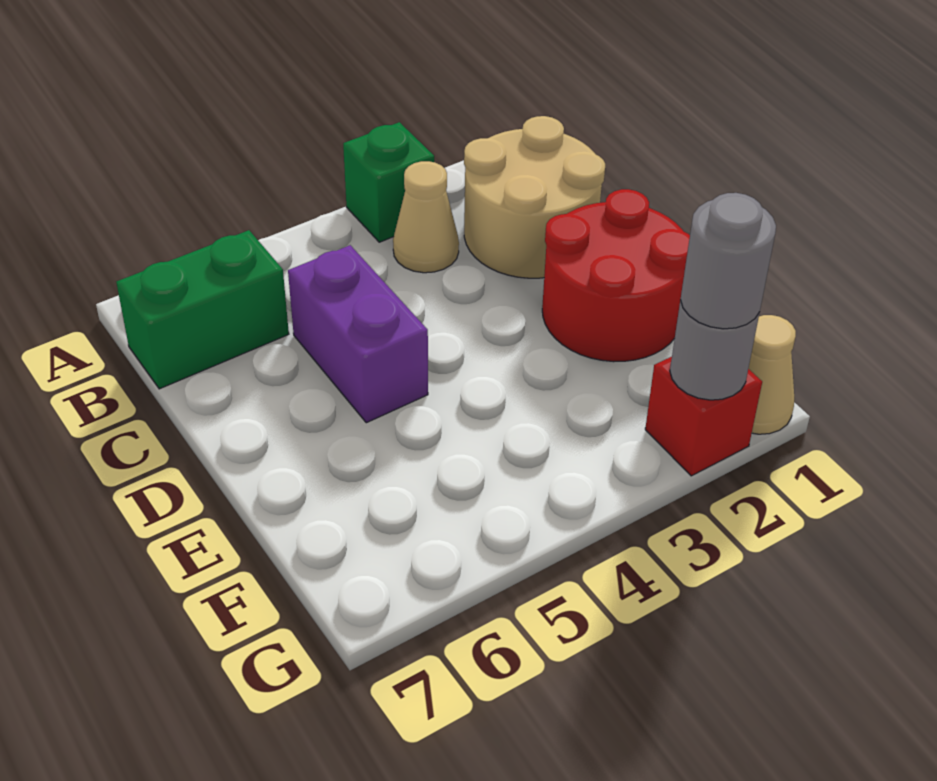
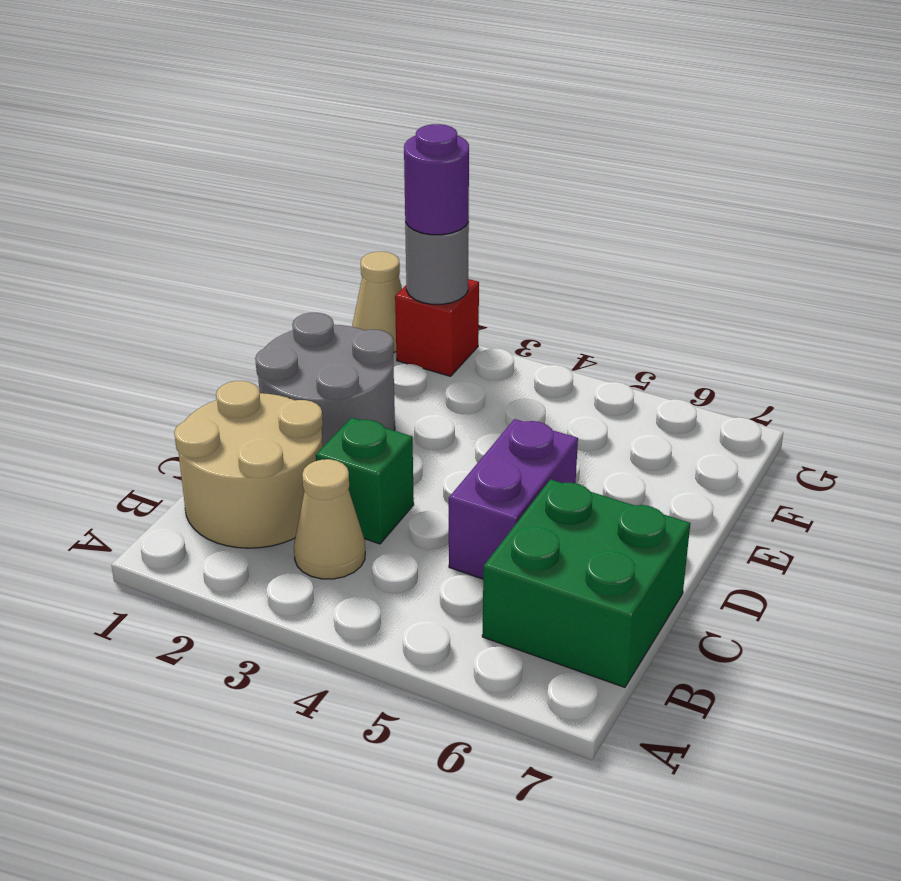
green brick A3 level 1 -> green brick C3 level 1
green brick B6:B7 level 1 -> green brick B6:C7 level 1
red round brick D1:E2 level 1 -> grey round brick D1:E2 level 1
grey round brick G2 level 3 -> purple round brick G2 level 3

